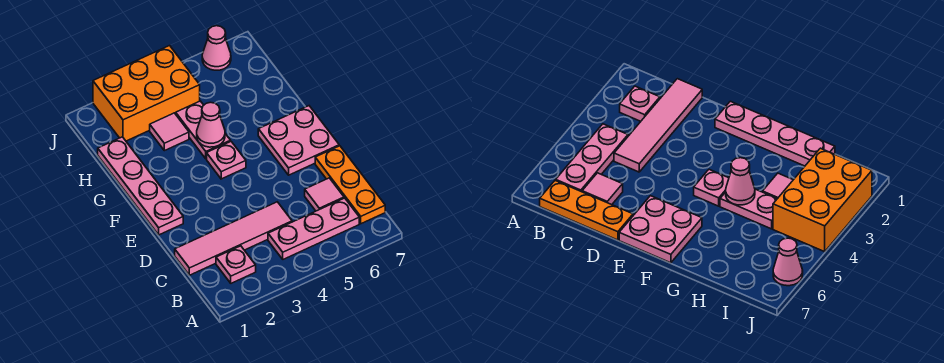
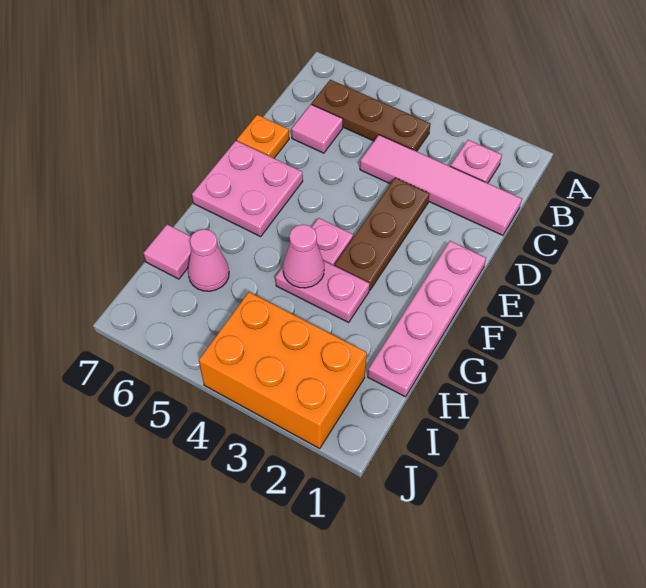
pink plate B4:B6 level 1 -> brown plate B4:B6 level 1
orange plate B7:D7 level 1 -> orange plate D7 level 1
none -> brown plate D3:F3 level 1
pink plate G4:H4 level 1 -> pink plate G3:G4 level 1
pink tile H3 level 1 -> pink tile H7 level 1
pink cone J6 level 1 -> pink cone H6 level 1

